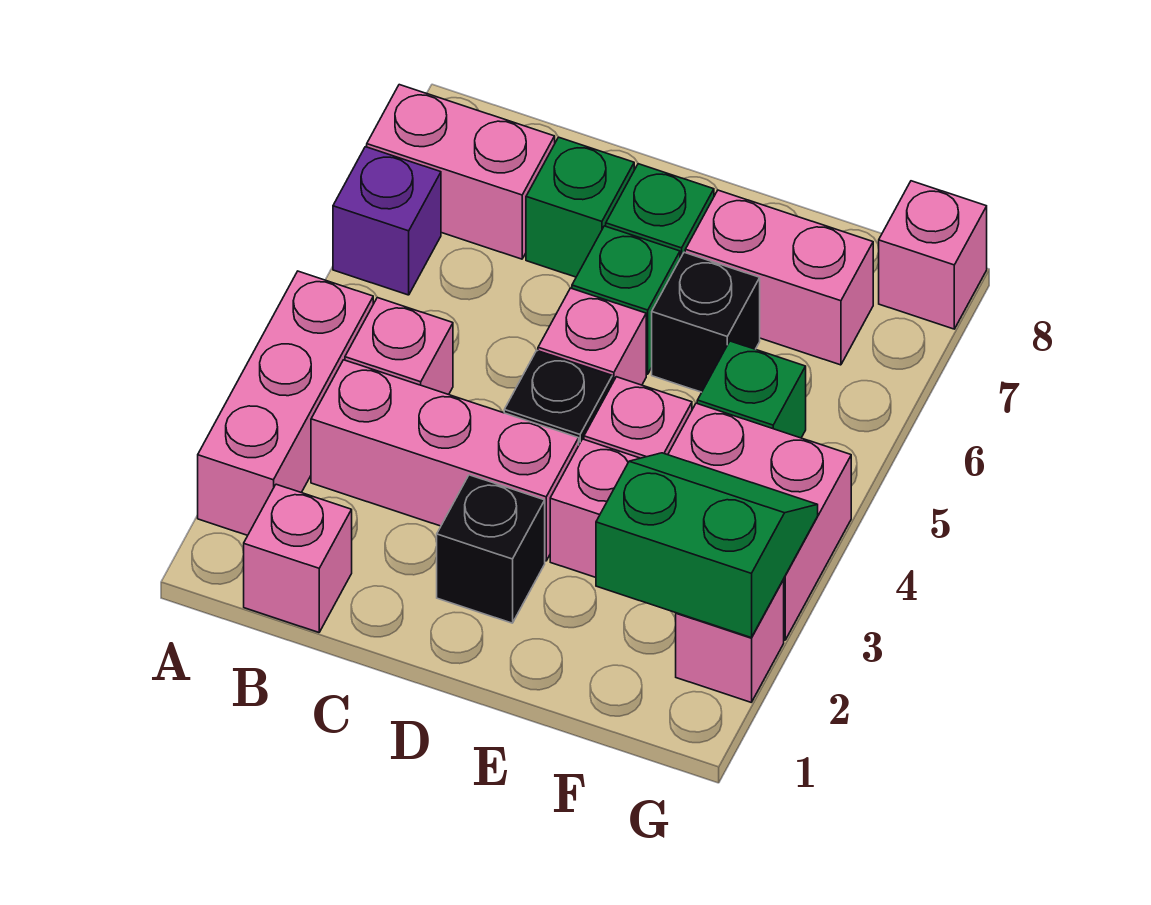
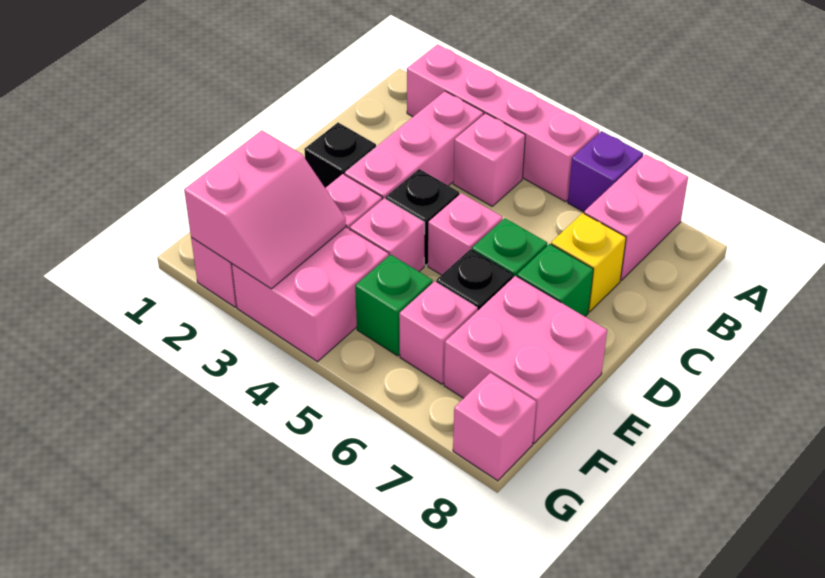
pink brick A2:A4 level 1 -> pink brick A2:A5 level 1
pink brick B1 level 1 -> pink brick F6 level 1
green brick C7 level 1 -> yellow brick C7 level 1
pink brick E7:F7 level 1 -> pink brick E7:F8 level 1
green slope F2:G3 level 2 top 2 -> pink slope F2:G3 level 2 top 2

